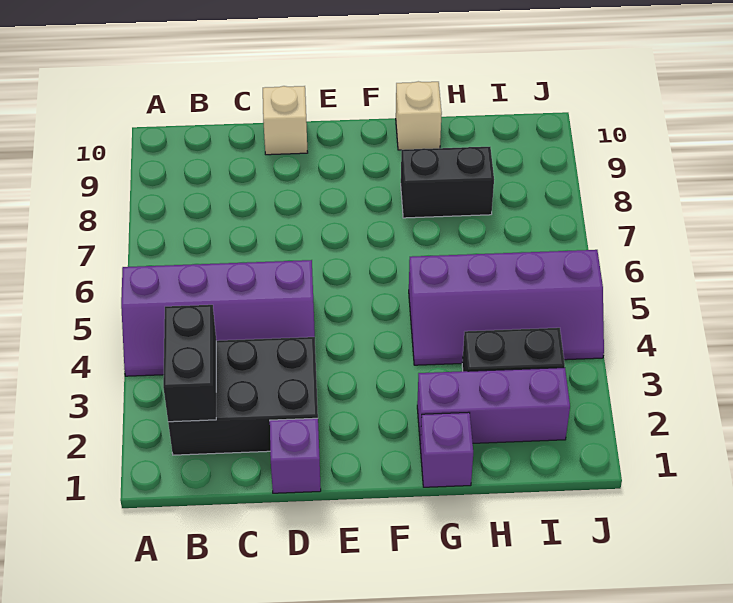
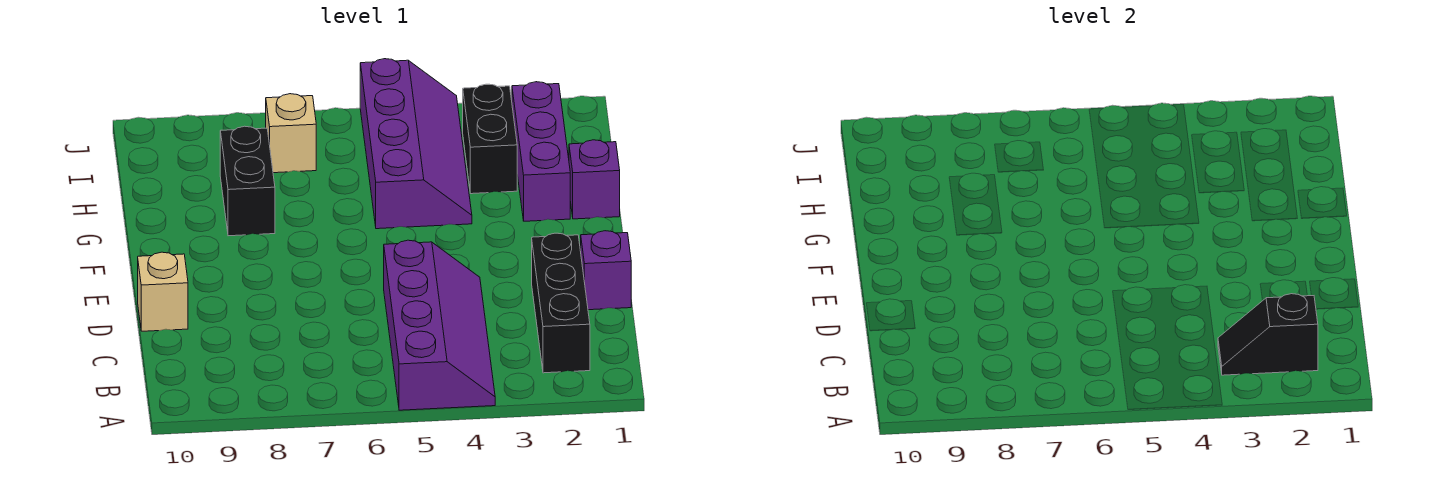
black brick B2:D3 level 1 -> black brick B2:D2 level 1
black brick B2:B3 level 2 -> black slope B2:B3 level 2 top 2
tan brick G10 level 1 -> tan brick I7 level 1

